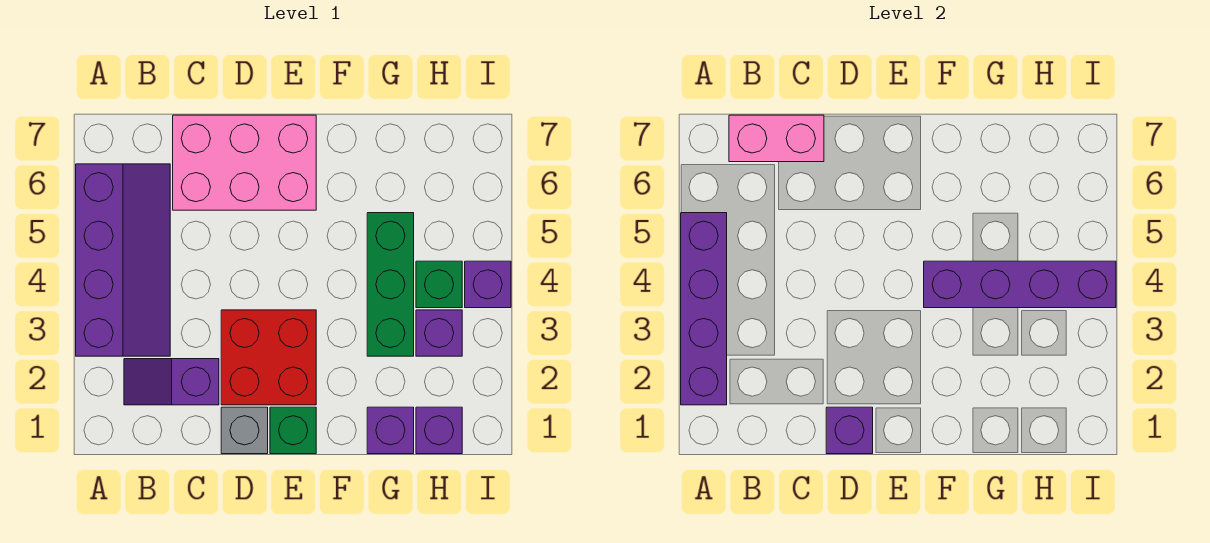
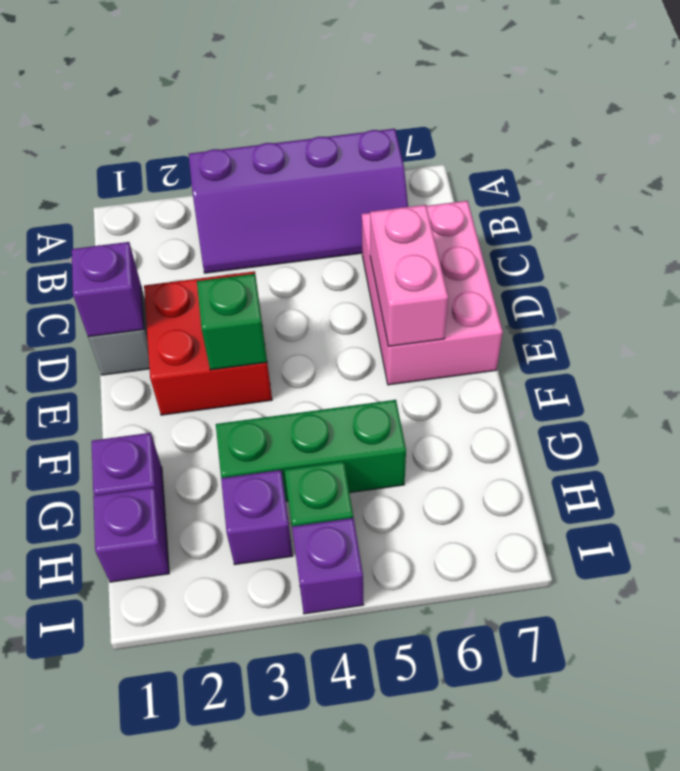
purple brick A2:A5 level 2 -> none
purple slope B2:C2 level 1 top C -> none
pink brick B7:C7 level 2 -> pink brick D6:E6 level 2
green brick E1 level 1 -> green brick E3 level 2
purple brick F4:I4 level 2 -> none

